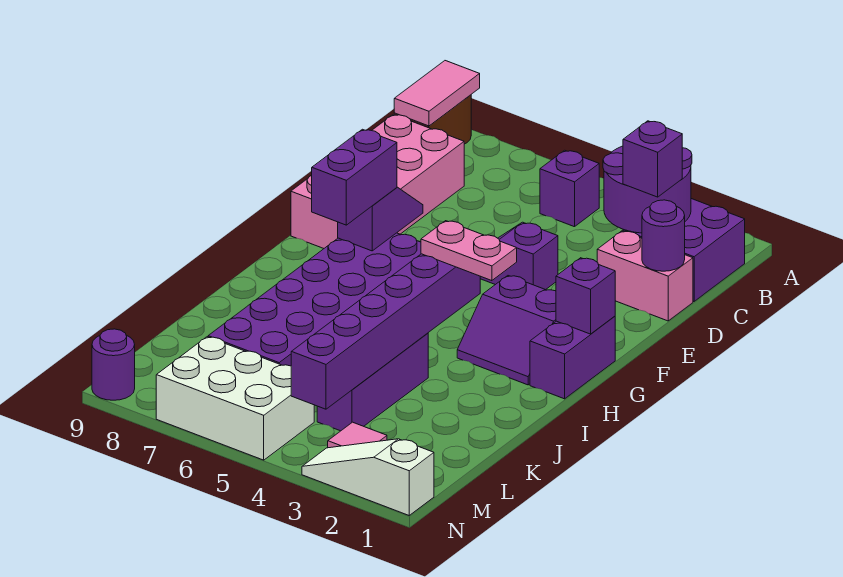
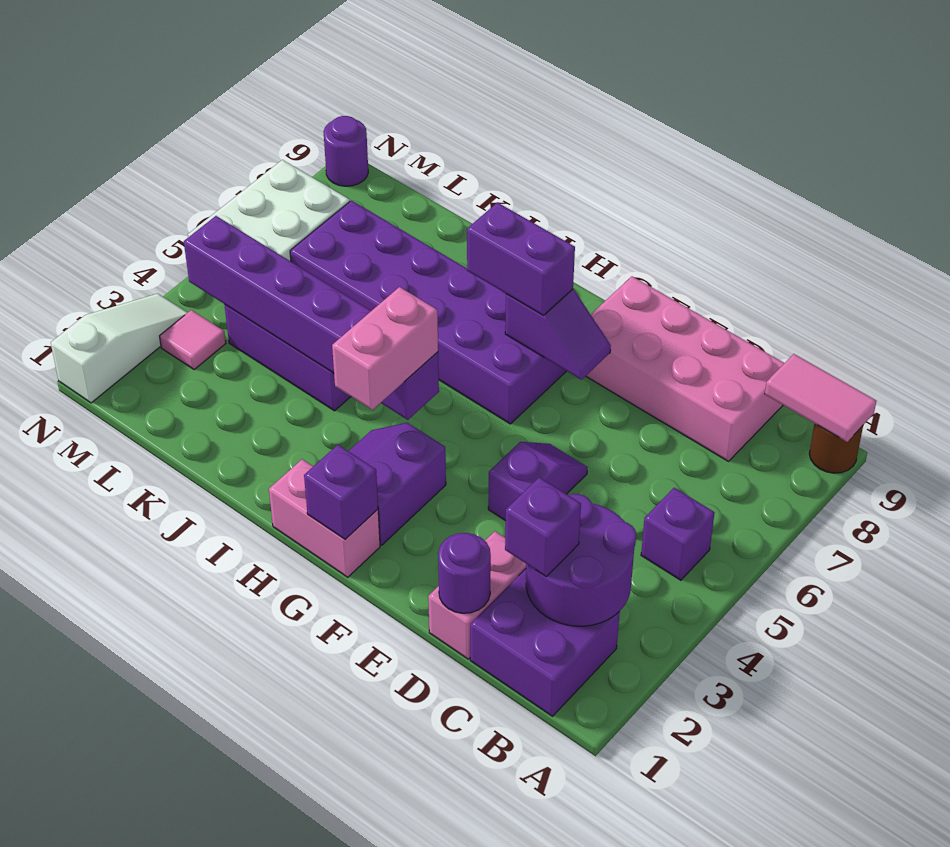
purple brick G1:H1 level 1 -> pink brick G1:H1 level 1
pink plate H3:H4 level 3 -> pink brick H3:H4 level 3

